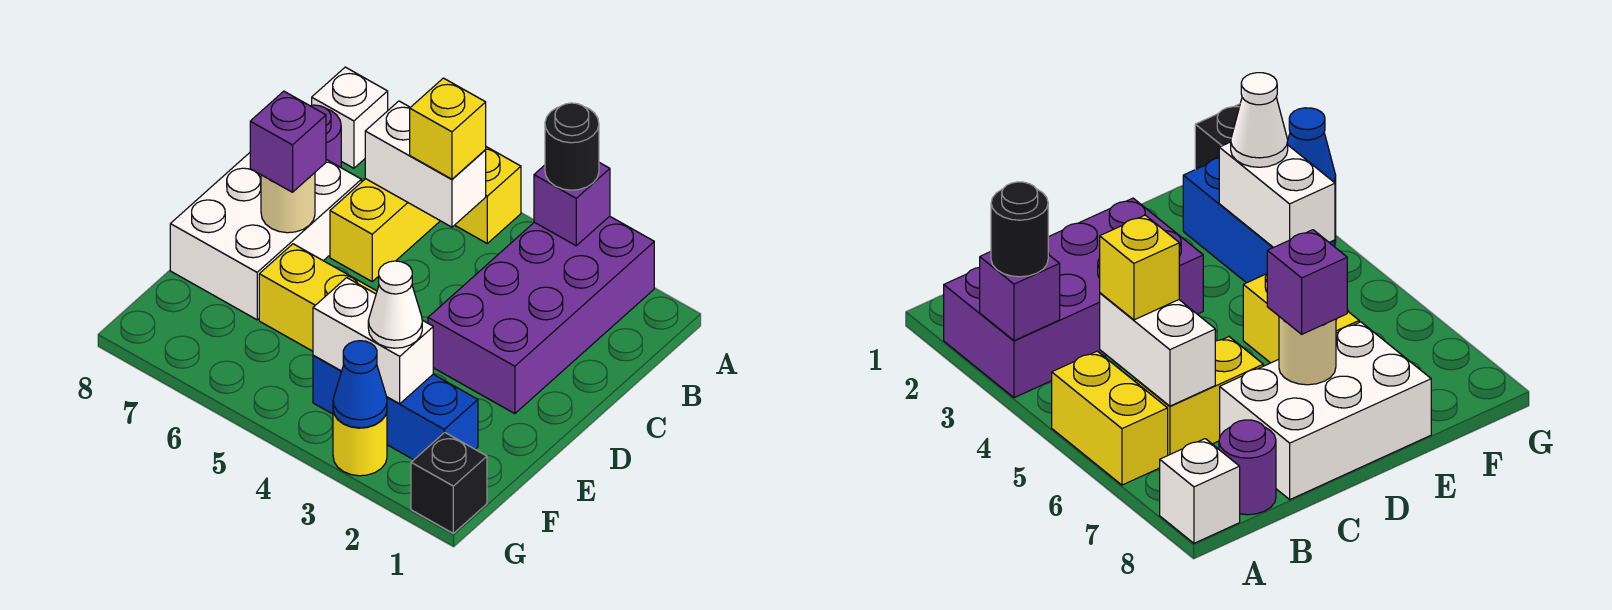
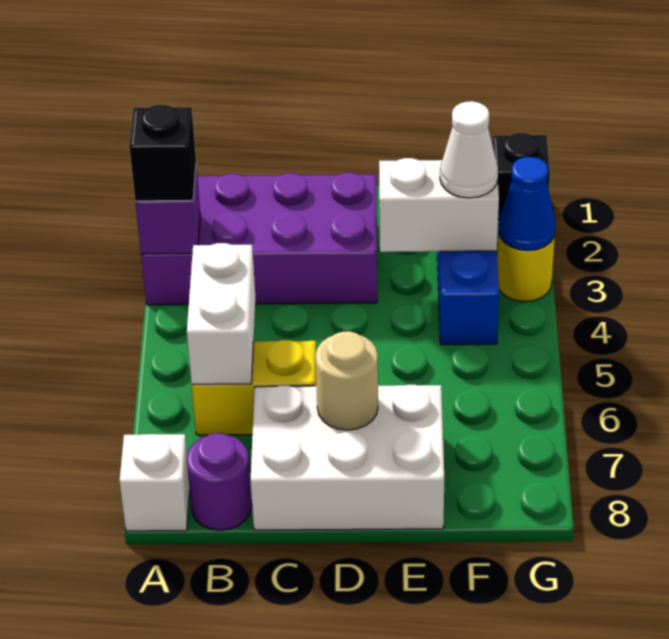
black round brick A3 level 3 -> black brick A3 level 3
yellow brick A5:A6 level 1 -> none
yellow brick B5 level 3 -> none
purple brick D7 level 3 -> none
yellow brick E5:E6 level 1 -> none
white brick F3:F4 level 2 -> white brick E3:F3 level 2

